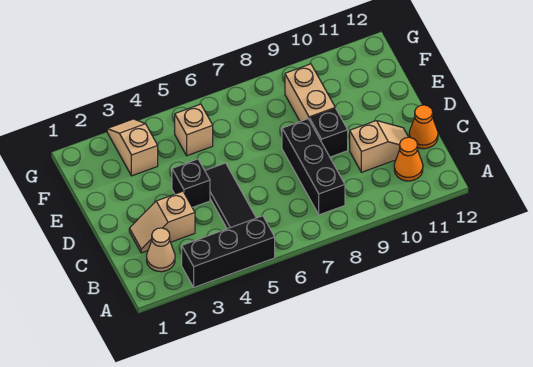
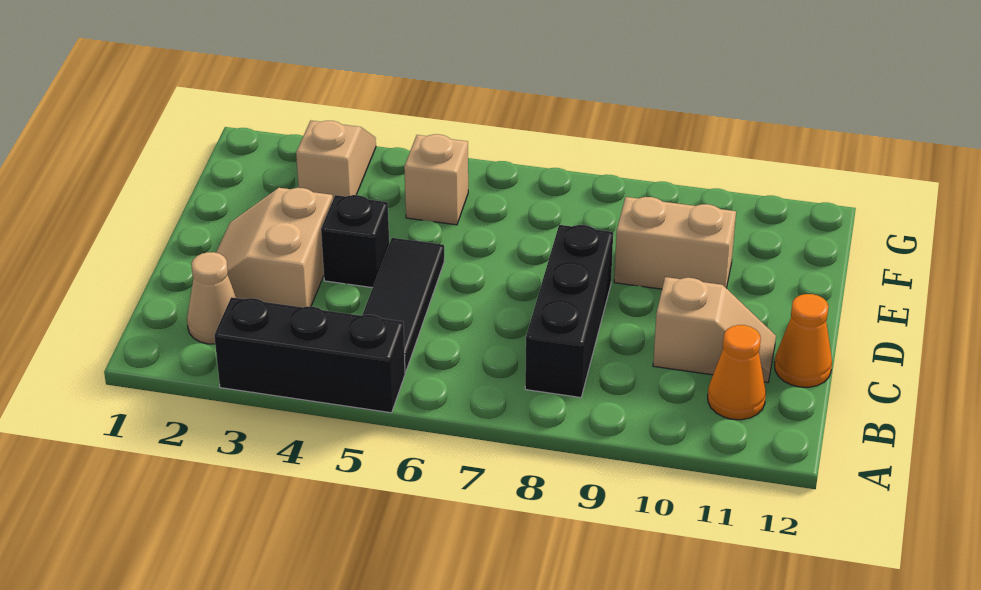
tan slope C2:C3 level 1 top 3 -> tan slope C2:D3 level 1 top 3
black brick D9 level 1 -> none
tan brick E9:F9 level 1 -> tan brick E9:E10 level 1

